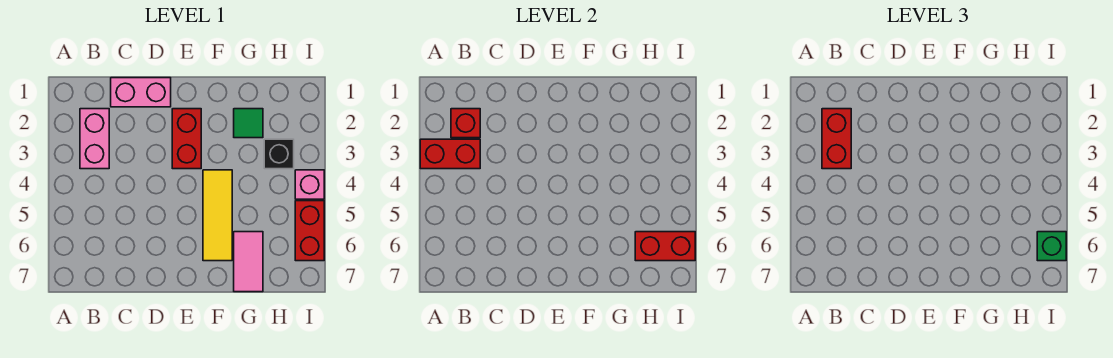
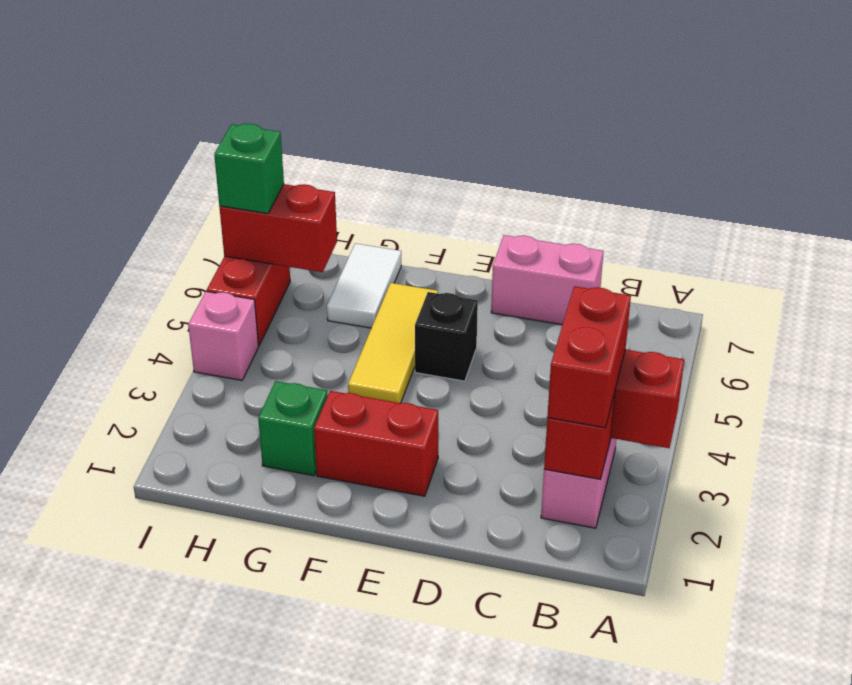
pink brick C1:D1 level 1 -> pink brick C7:D7 level 1
red brick E2:E3 level 1 -> red brick E2:F2 level 1
green tile G2 level 1 -> green brick G2 level 1
pink tile G6:G7 level 1 -> white tile G6:G7 level 1
black brick H3 level 1 -> black brick E5 level 1

